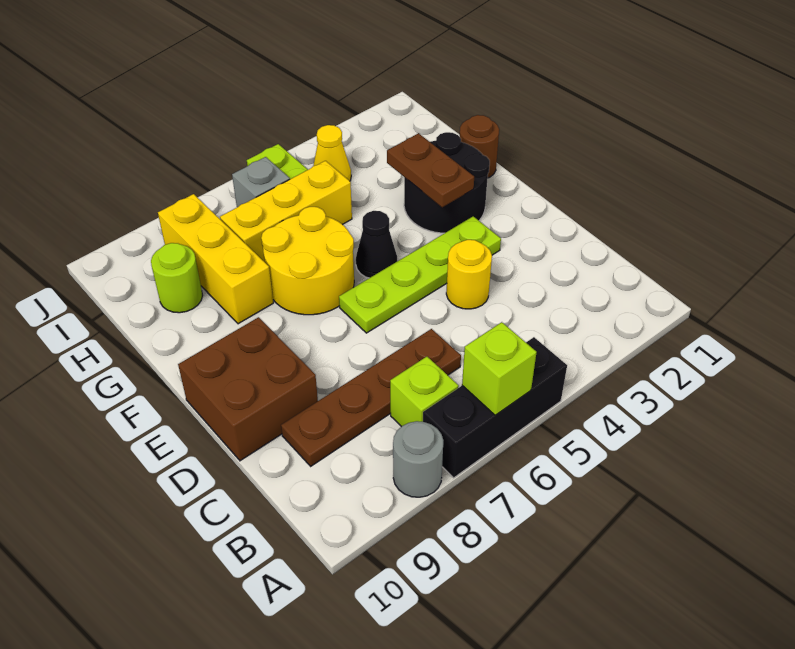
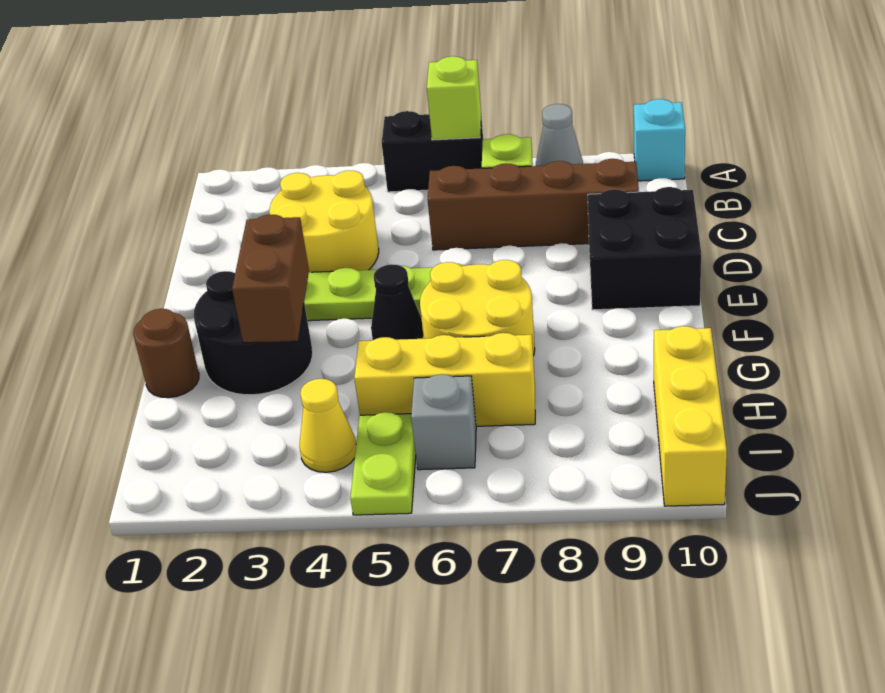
black brick A5:A7 level 1 -> black brick A5:A6 level 1
grey round brick A8 level 1 -> grey cone A8 level 1
none -> cyan brick A10 level 1
brown plate C6:C9 level 1 -> brown brick C6:C9 level 1
yellow round brick D4 level 1 -> yellow round brick C3:D4 level 1
brown brick D9:E10 level 1 -> black brick D9:E10 level 1
brown plate F3:G3 level 2 -> brown brick F3:G3 level 2
yellow brick G8:I8 level 1 -> yellow brick H10:J10 level 1
lime round brick H9 level 1 -> none

